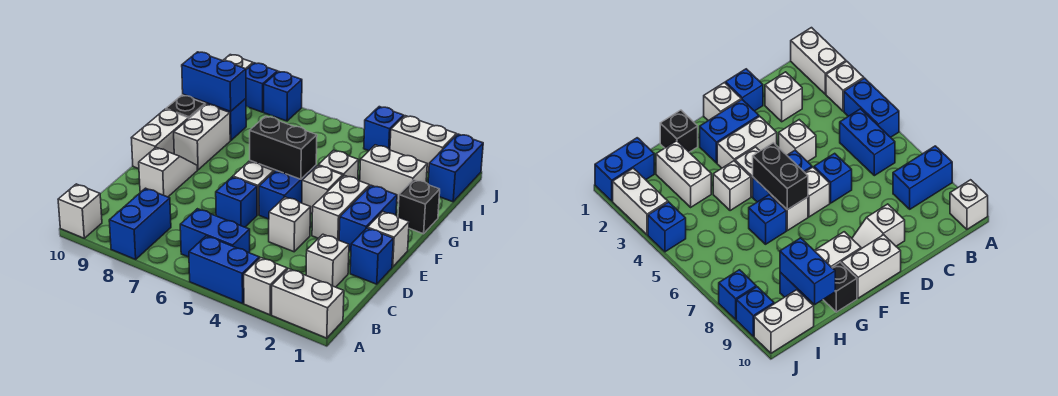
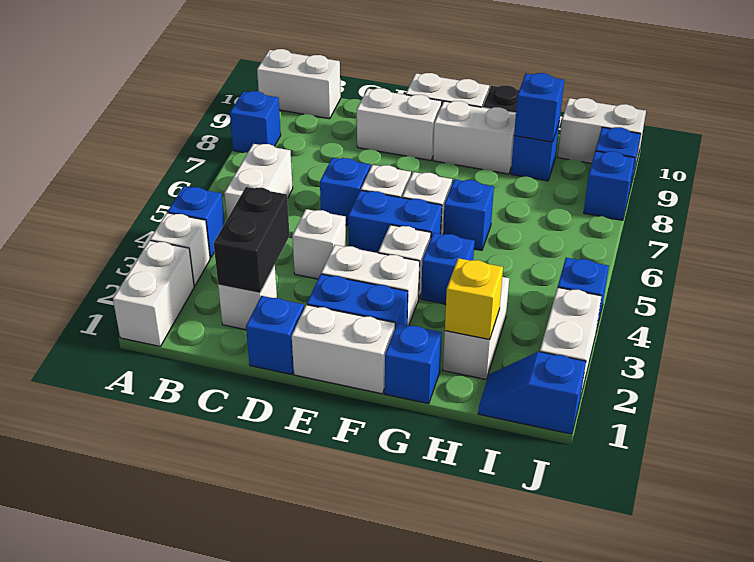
blue brick A4:A5 level 1 -> blue brick A4 level 1
blue brick A8:B8 level 1 -> blue brick A8 level 1
white brick A10 level 1 -> white brick A10:B10 level 1
blue brick B5:B6 level 1 -> white brick B5:B6 level 1
white slope D9:E9 level 1 top D -> white brick D9:E9 level 1
white brick E1 level 1 -> white brick E1:F1 level 1
black brick F5:F6 level 2 -> black brick C2:C3 level 2
black brick G1 level 1 -> blue brick G1 level 1
white brick G4 level 1 -> blue brick G4 level 1
none -> yellow brick H2 level 2
blue brick H9:H10 level 2 -> blue brick H9 level 2
blue brick I1:J1 level 1 -> blue slope I1:J1 level 1 top J

